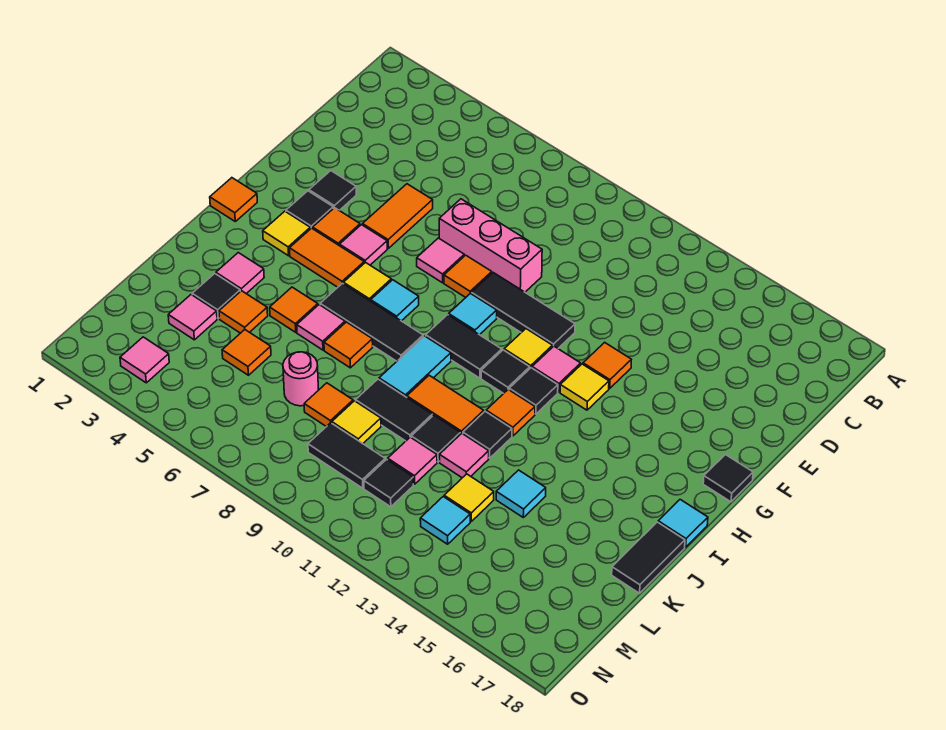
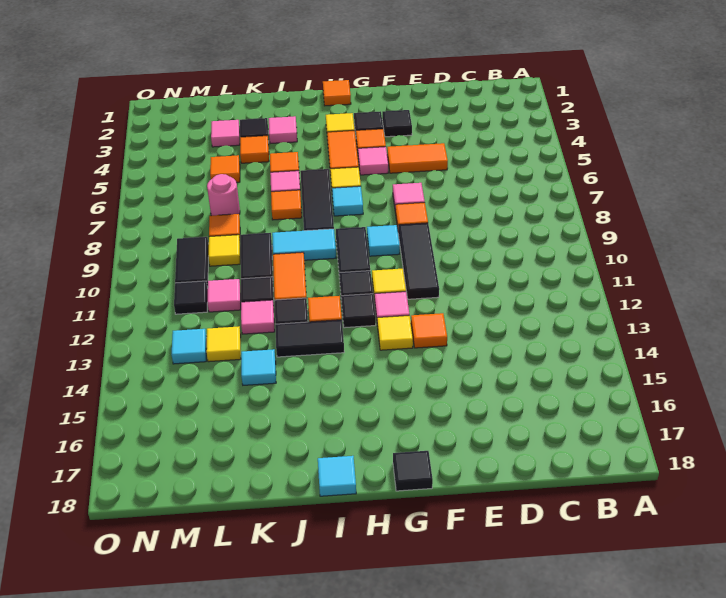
pink brick E7:E9 level 1 -> none
black tile J18:K18 level 1 -> black tile I13:J13 level 1
pink tile N3 level 1 -> none

